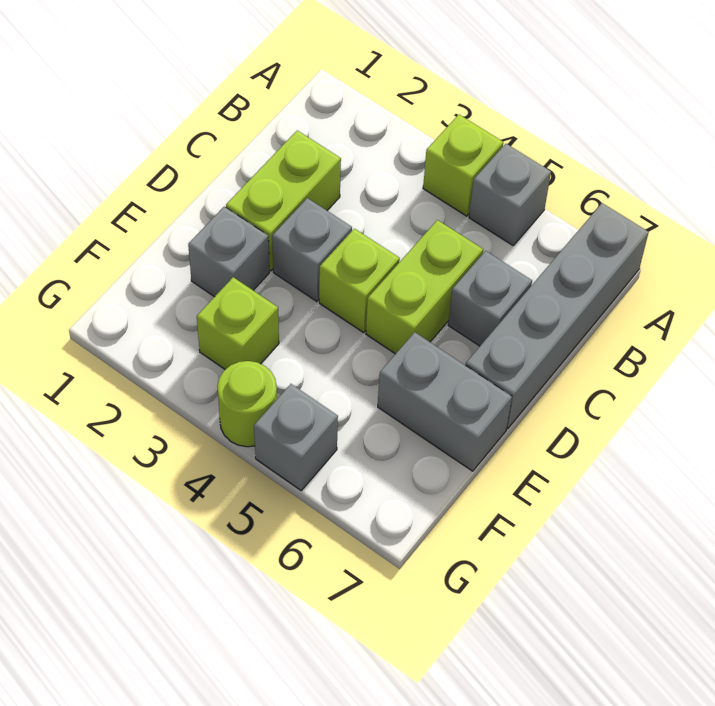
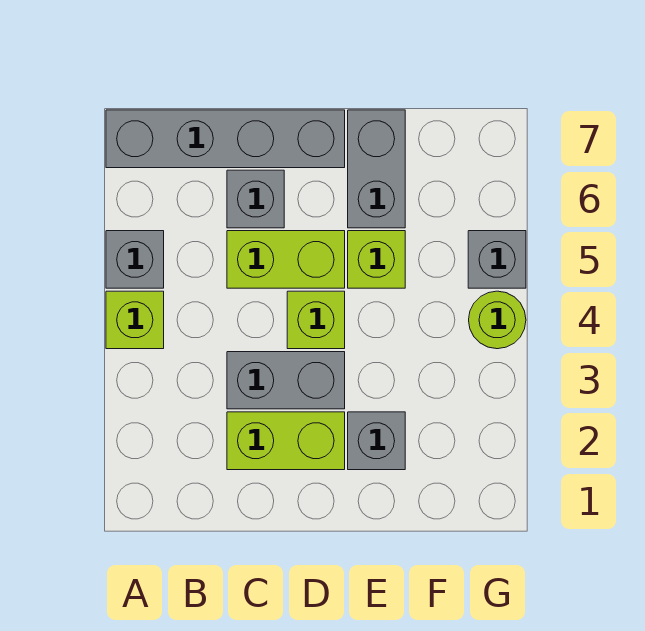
grey brick D3 level 1 -> grey brick C3:D3 level 1
lime brick F3 level 1 -> lime brick E5 level 1

